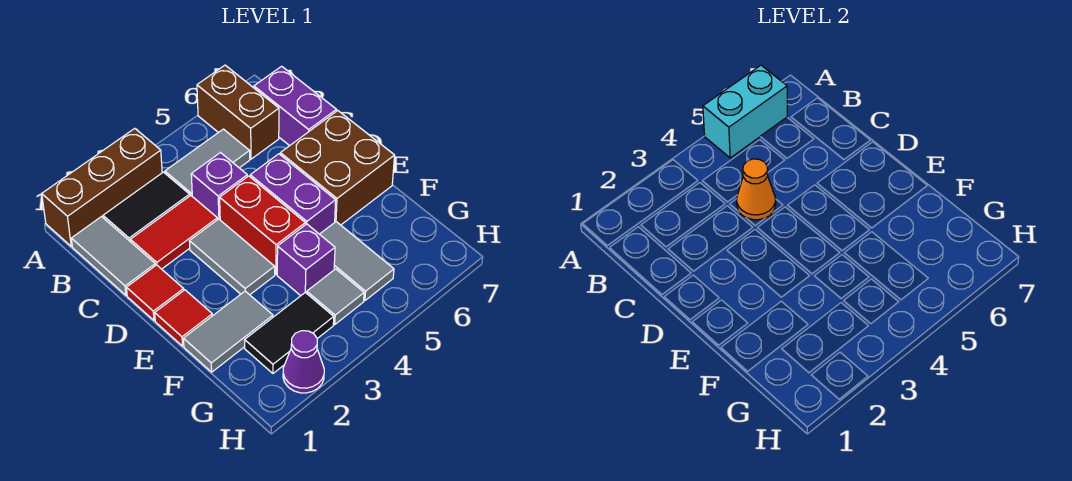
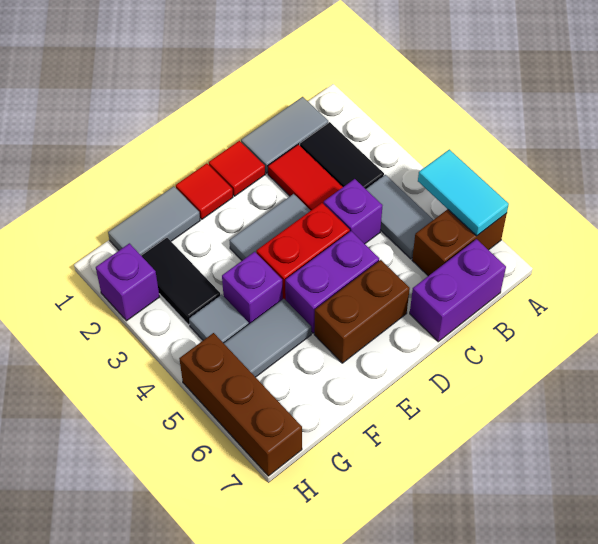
brown brick A1:A3 level 1 -> brown brick H5:H7 level 1
cyan brick A5:A6 level 2 -> cyan tile A5:A6 level 2
orange cone C4 level 2 -> none
brown brick D6:E7 level 1 -> brown brick D6:E6 level 1
grey tile F1:F2 level 1 -> grey tile F1:G1 level 1
purple cone H2 level 1 -> purple brick H2 level 1

